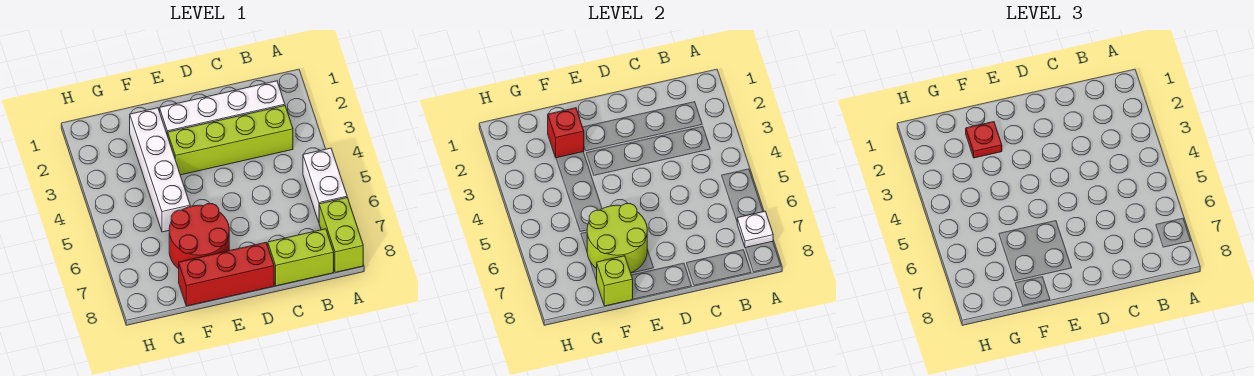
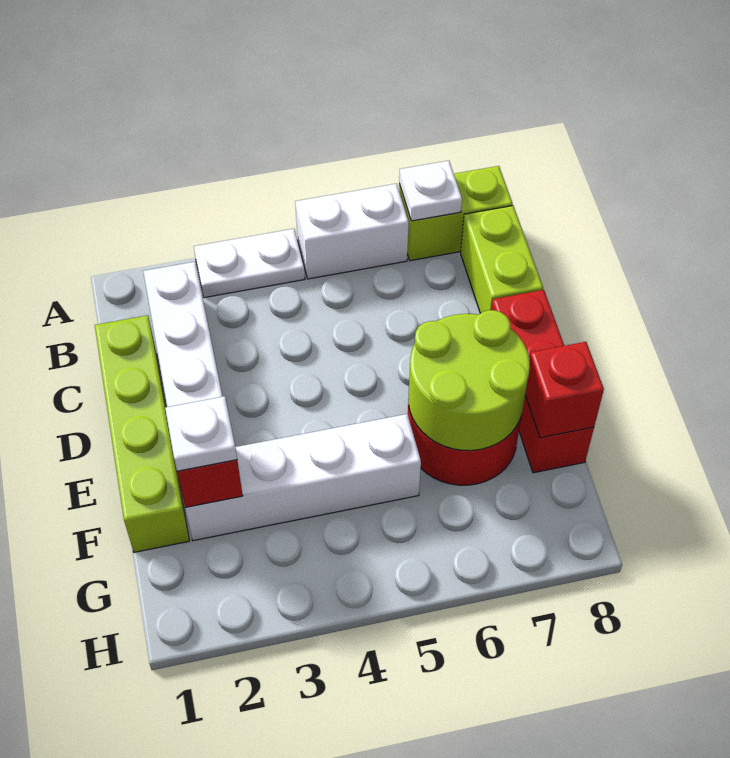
none -> white plate A3:A4 level 1
lime brick B3:E3 level 1 -> lime brick C1:F1 level 1
red plate F2 level 3 -> white plate F2 level 3
lime brick F8 level 2 -> red brick F8 level 2

